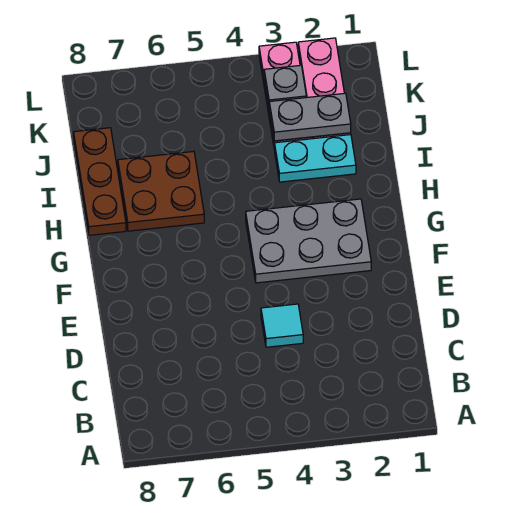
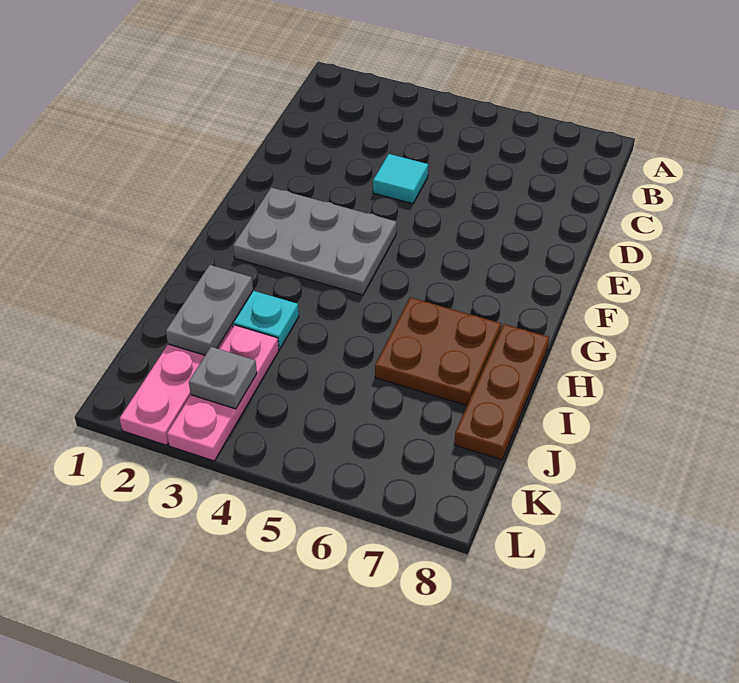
grey plate J2:J3 level 2 -> grey plate I2:J2 level 2

